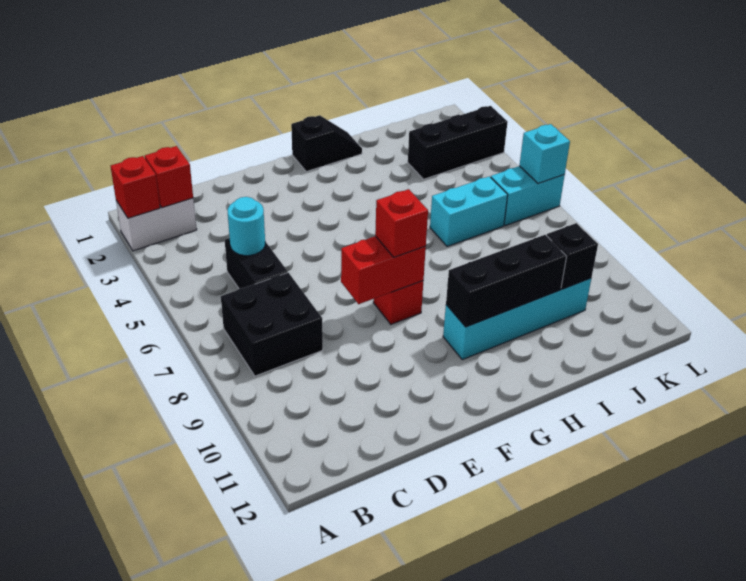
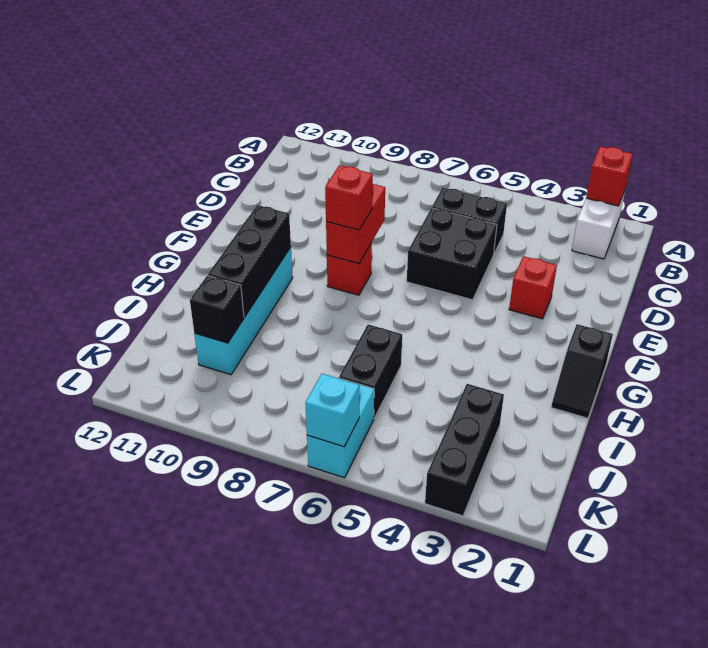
red brick B2 level 2 -> red brick E3 level 1
black brick B7:C8 level 1 -> black brick D5:E6 level 1
cyan round brick C5 level 2 -> none
cyan brick I6:J6 level 1 -> black brick I6:J6 level 1

